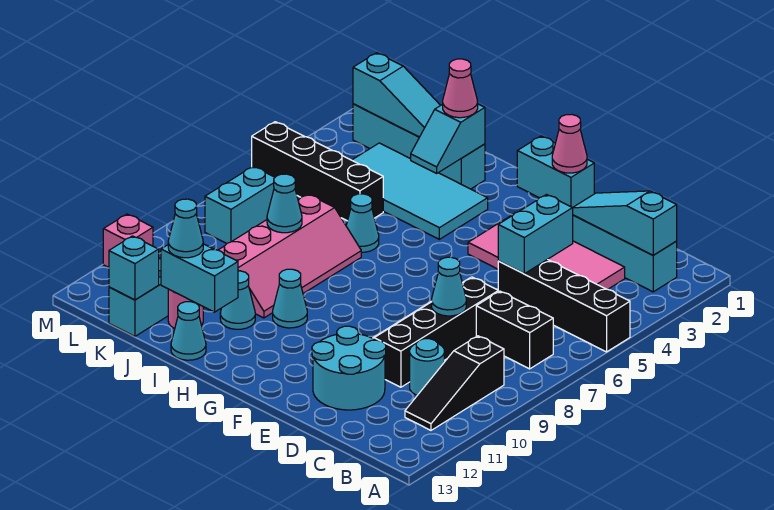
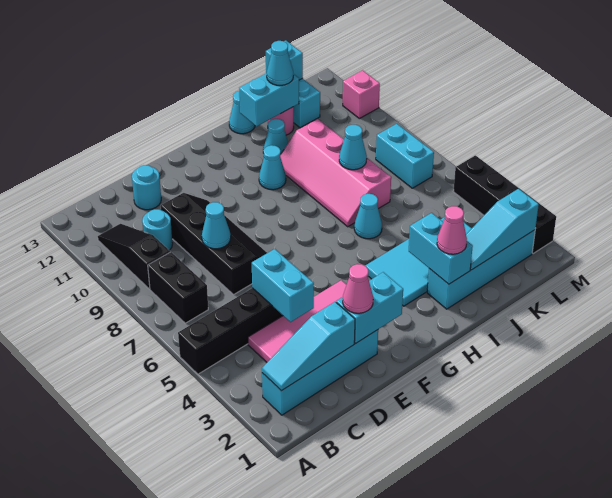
cyan slope B2:D2 level 2 top B -> cyan slope B2:D2 level 2 top D
black brick B7:C7 level 1 -> black brick B7:B8 level 1
cyan round brick D11:E12 level 1 -> cyan round brick D12 level 1
cyan slope I2:I3 level 2 top 2 -> cyan brick I2:I3 level 2
black brick J5:M5 level 1 -> black brick M2:M5 level 1

